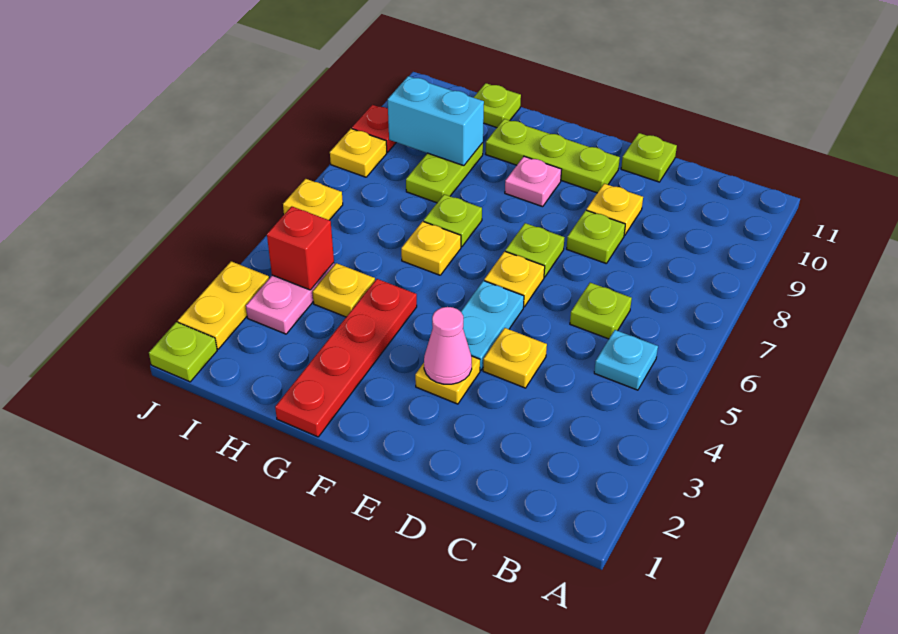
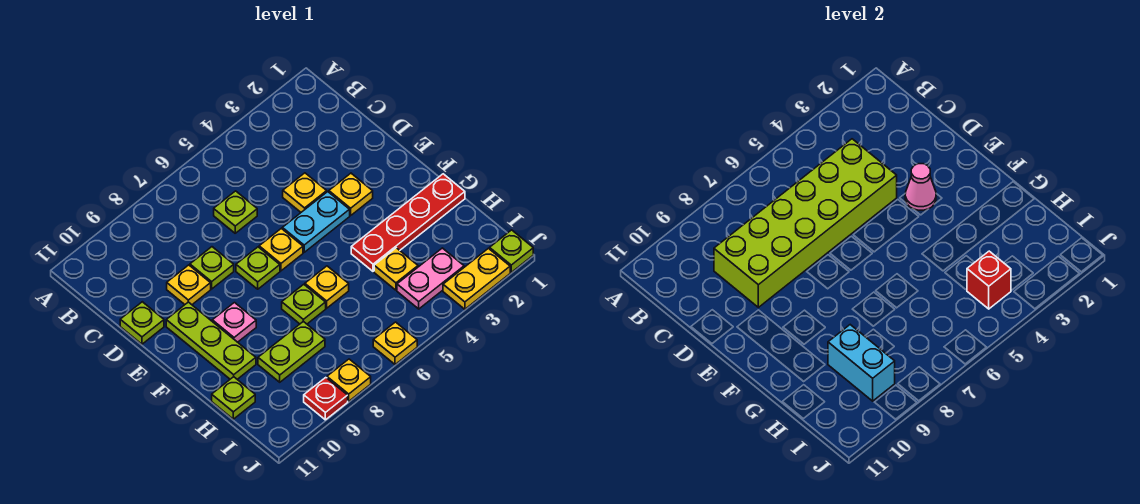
cyan plate B5 level 1 -> none
none -> lime brick C4:D9 level 2

